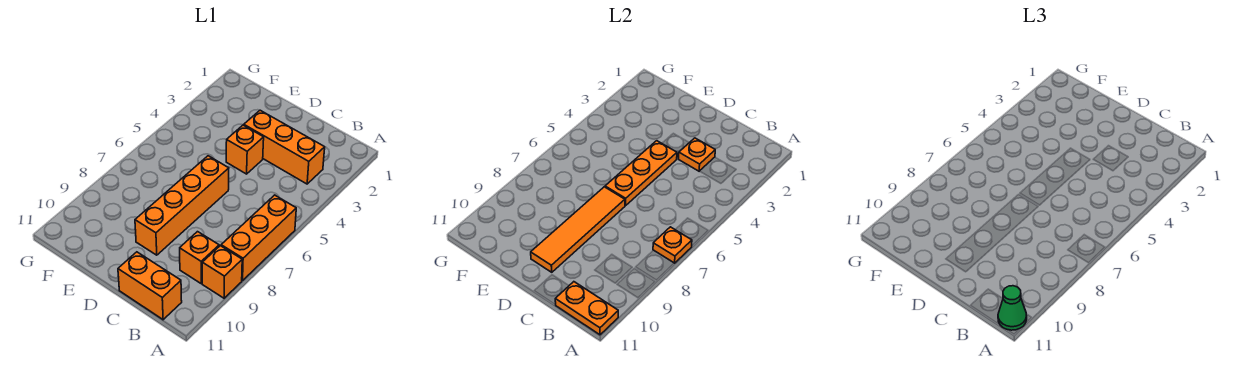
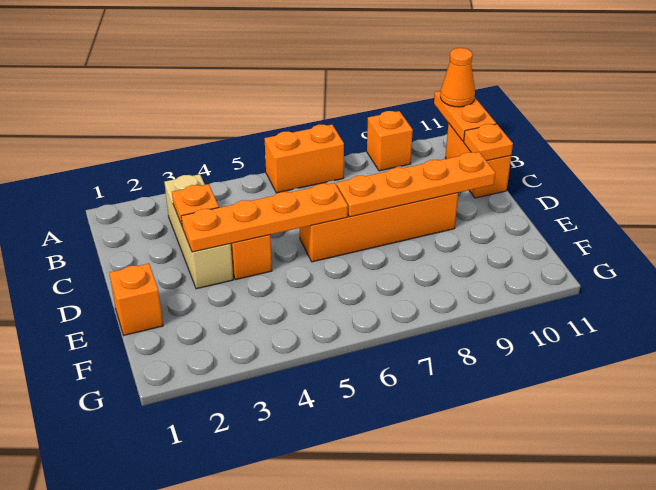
orange brick A6:A8 level 1 -> orange brick A6:A7 level 1
orange plate A7 level 2 -> orange plate C11 level 2
green cone A11 level 3 -> orange cone A11 level 3
orange brick B3:D3 level 1 -> tan brick B3:D3 level 1
orange brick B9 level 1 -> orange brick E1 level 1
orange plate D4:D6 level 2 -> orange plate D3:D6 level 2
orange tile D7:D10 level 2 -> orange plate D7:D10 level 2

